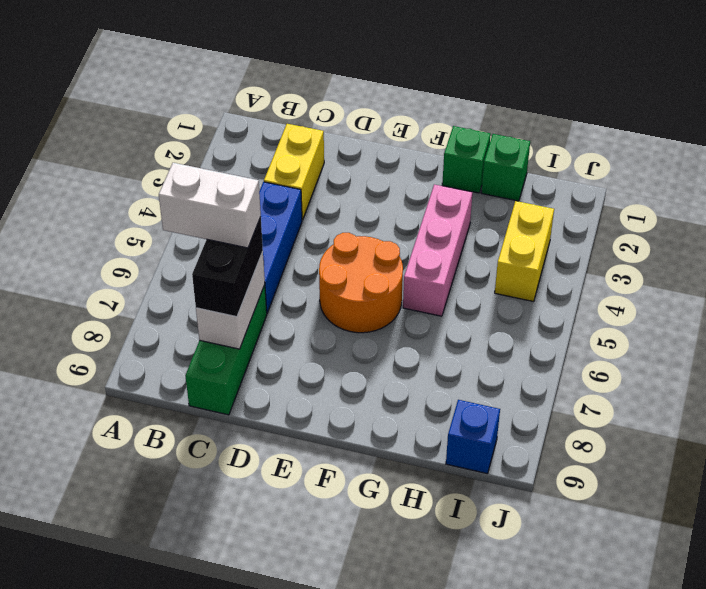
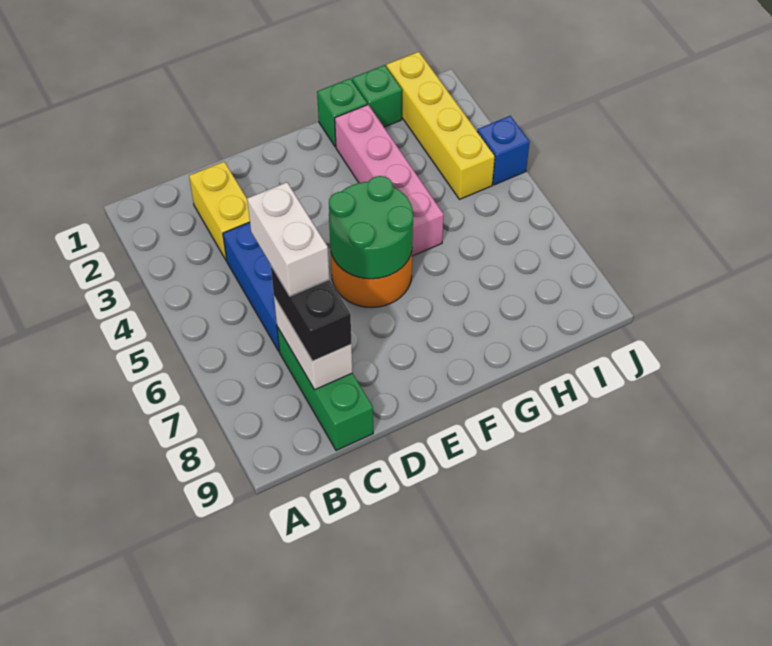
white brick B7:C7 level 4 -> white brick C6:C7 level 4
none -> green round brick E5:F6 level 2
pink brick G3:G5 level 1 -> pink brick G2:G5 level 1
yellow brick I3:I4 level 1 -> yellow brick I1:I4 level 1
blue brick I9 level 1 -> blue brick J4 level 1

